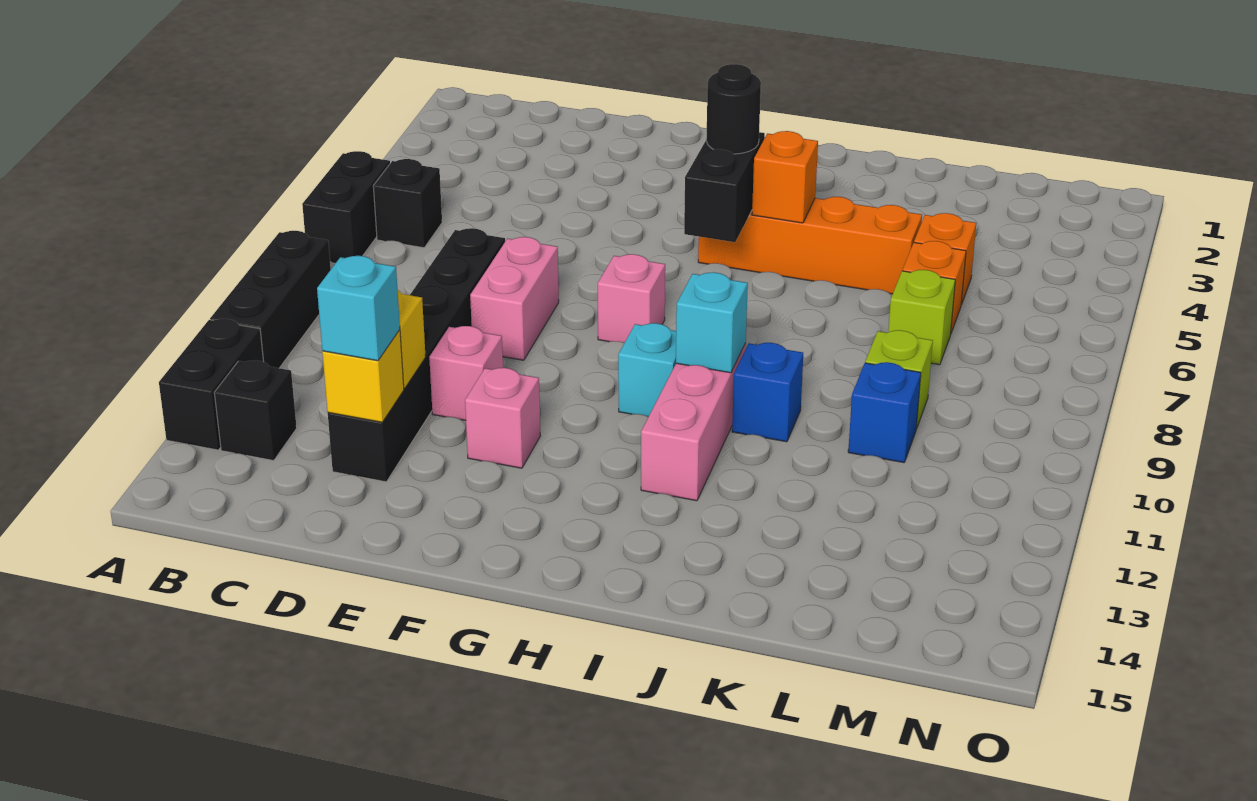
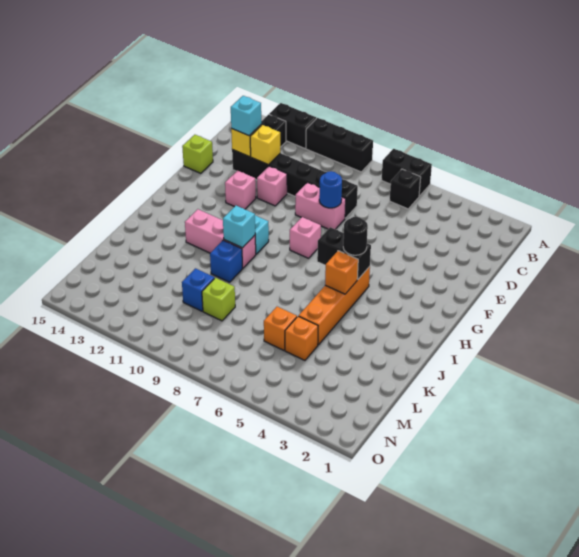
none -> blue round brick E8 level 2
lime brick L7 level 1 -> lime brick E15 level 1

